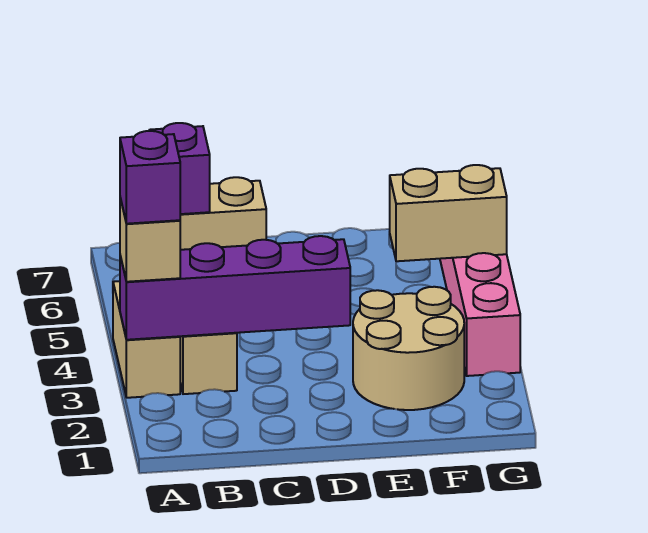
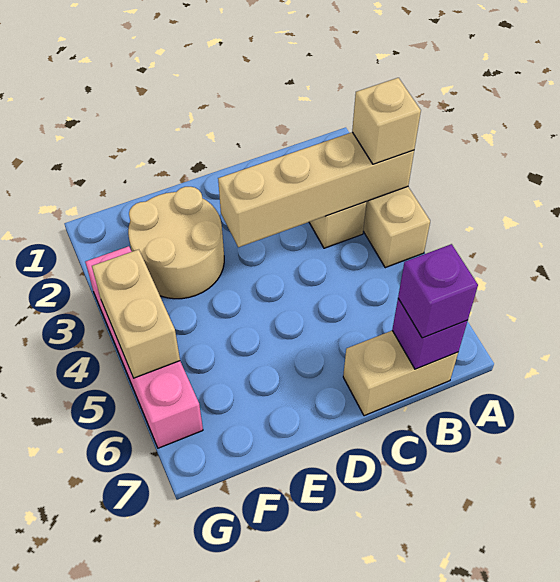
purple brick A3:D3 level 2 -> tan brick A3:D3 level 2
purple brick A3 level 4 -> purple brick B7 level 3
tan brick F5:G5 level 2 -> tan brick G4:G5 level 2

